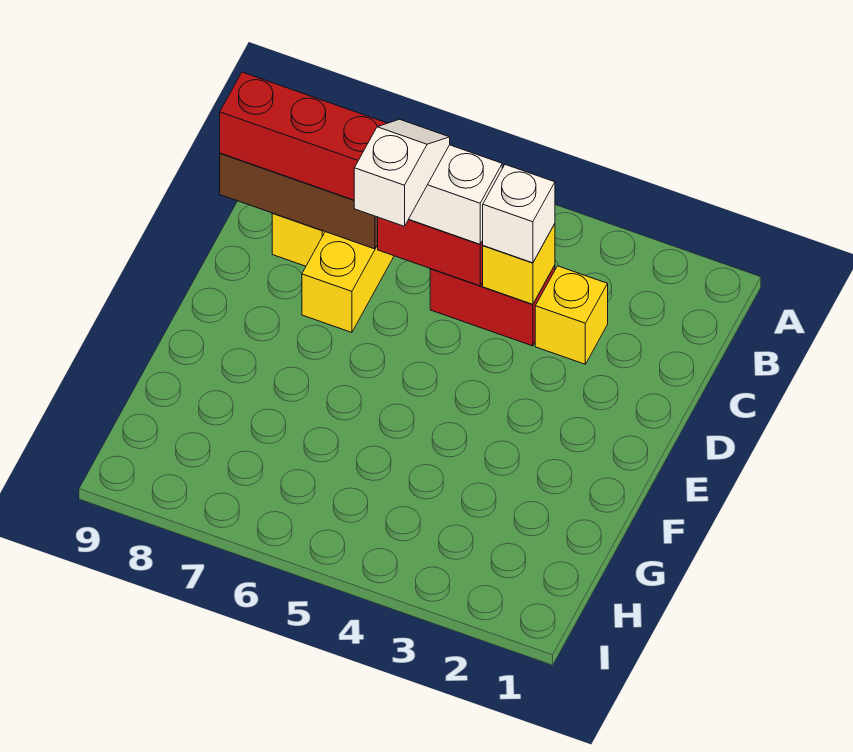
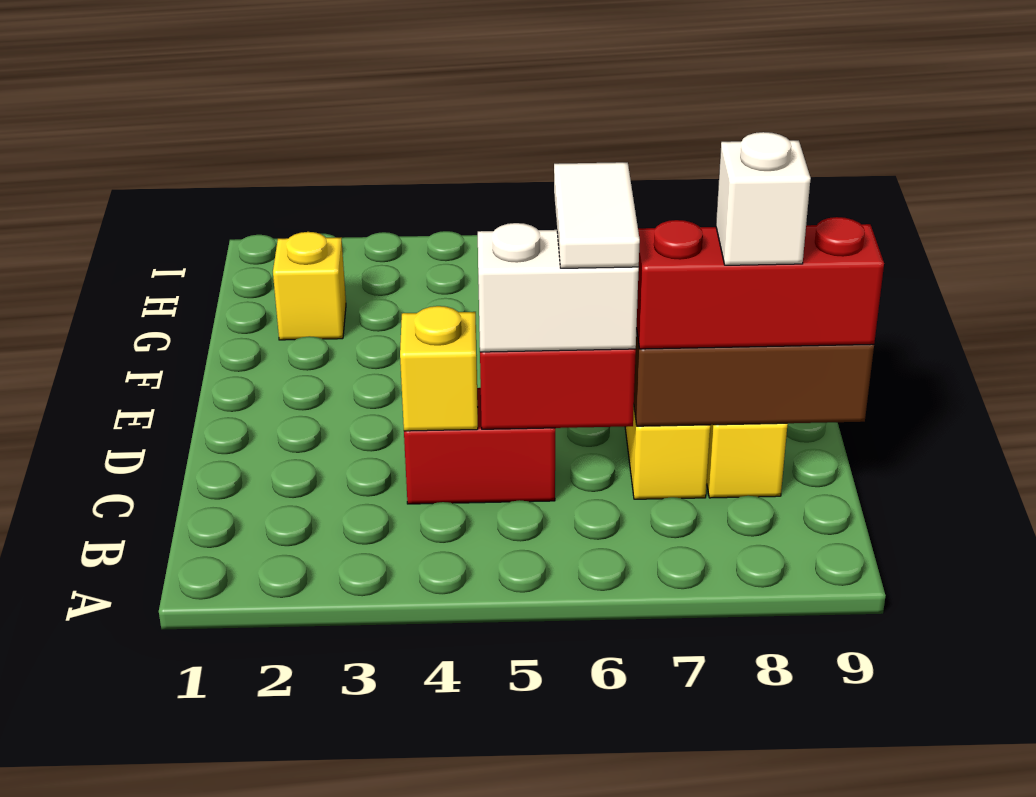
yellow brick C3 level 1 -> yellow brick G2 level 1
white brick C4 level 3 -> white brick C8 level 4
white slope C6:D6 level 4 top D -> white tile C6:D6 level 4

